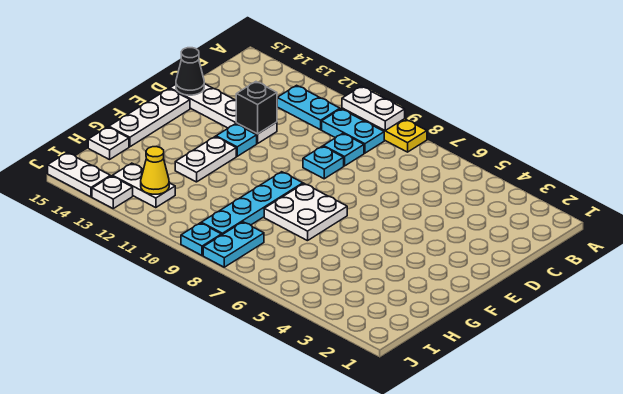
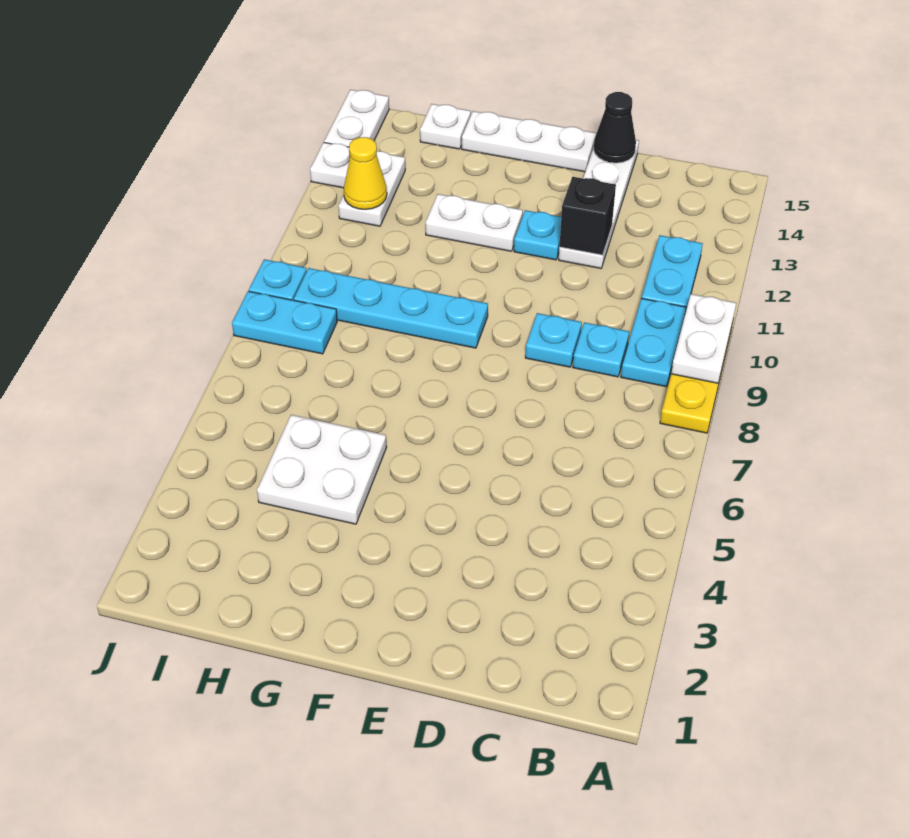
white plate F7:G8 level 1 -> white plate G4:H5 level 1

